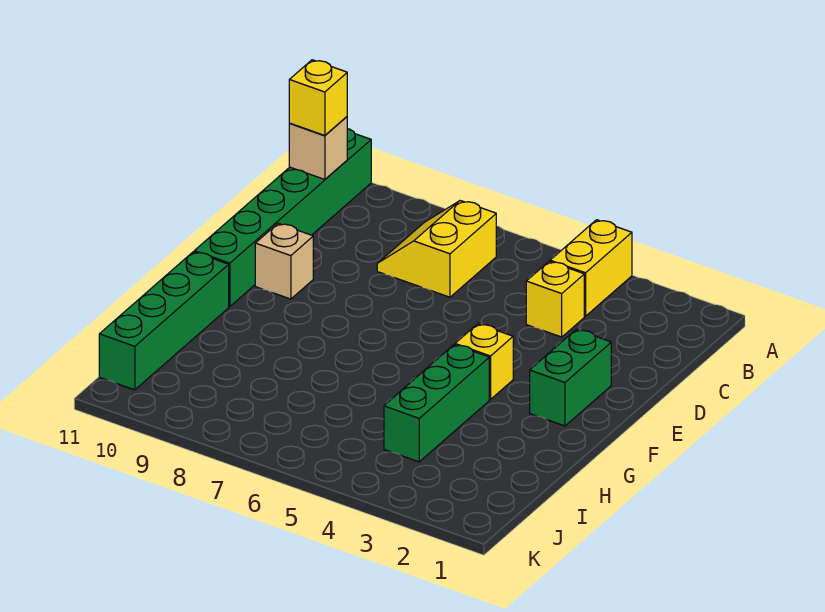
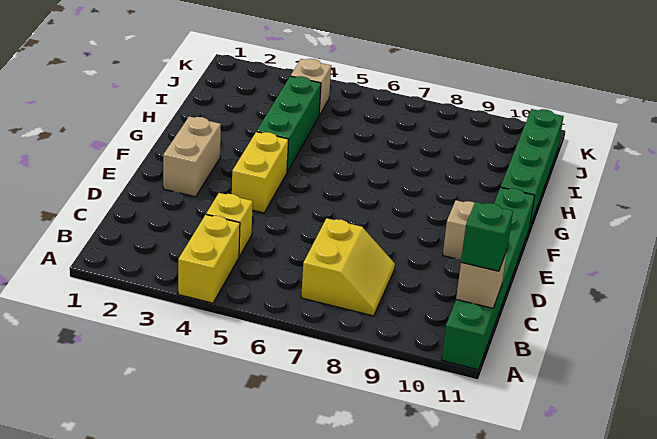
yellow brick B11 level 3 -> green brick B11 level 3
green brick E2:F2 level 1 -> tan brick E2:F2 level 1
yellow brick F4 level 1 -> yellow brick E4:F4 level 1
none -> tan brick J4 level 1

